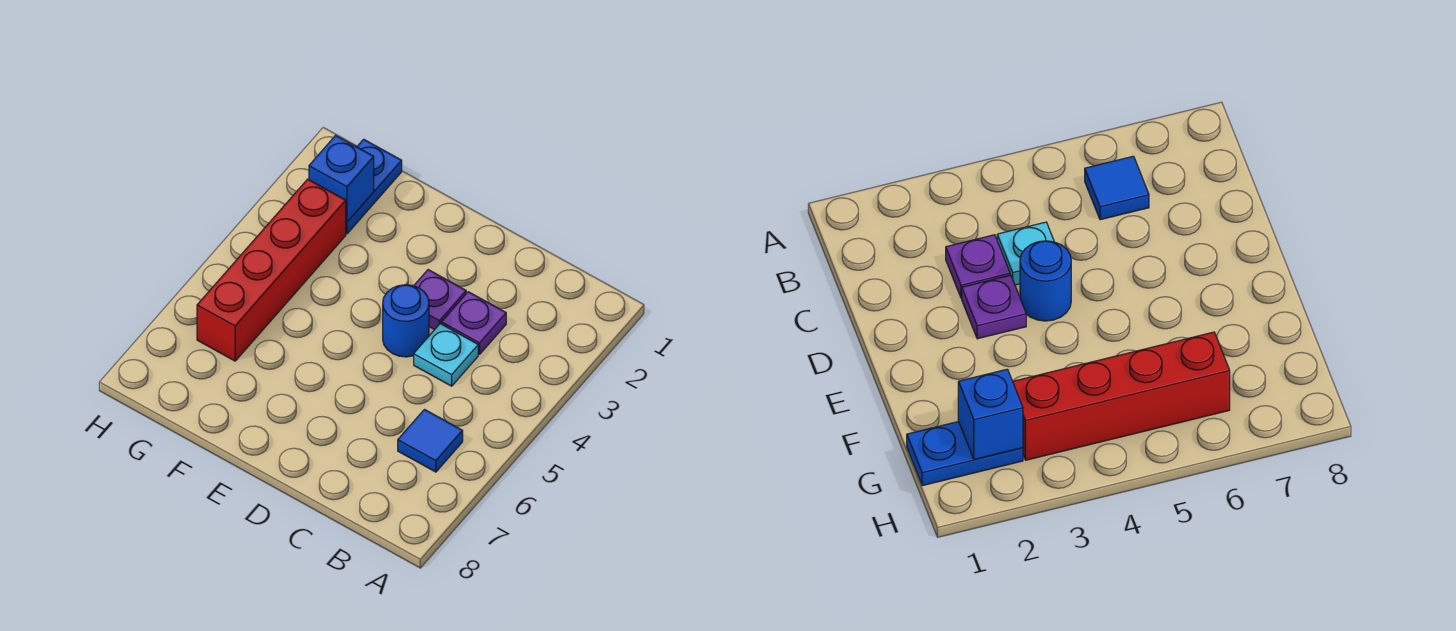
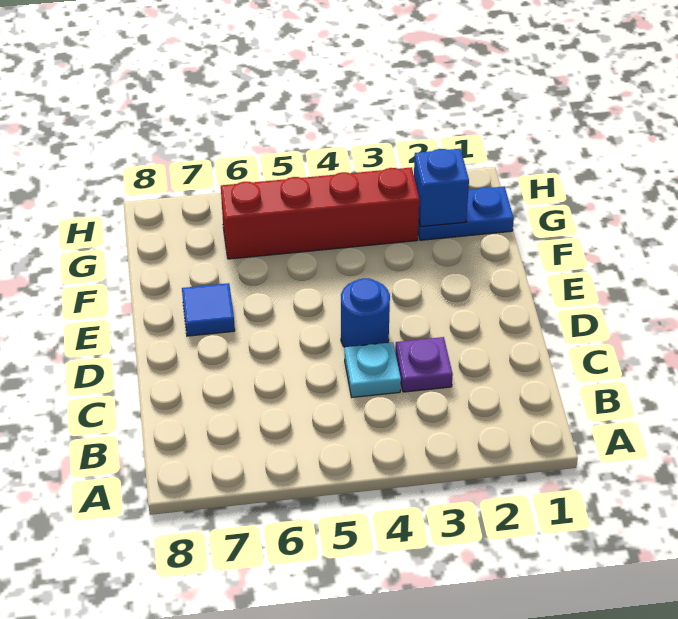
blue tile B6 level 1 -> blue tile E7 level 1
purple plate D3 level 1 -> none

